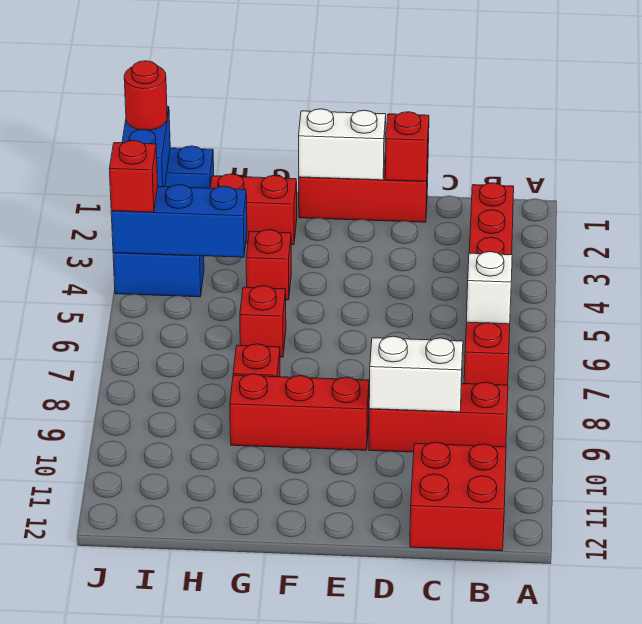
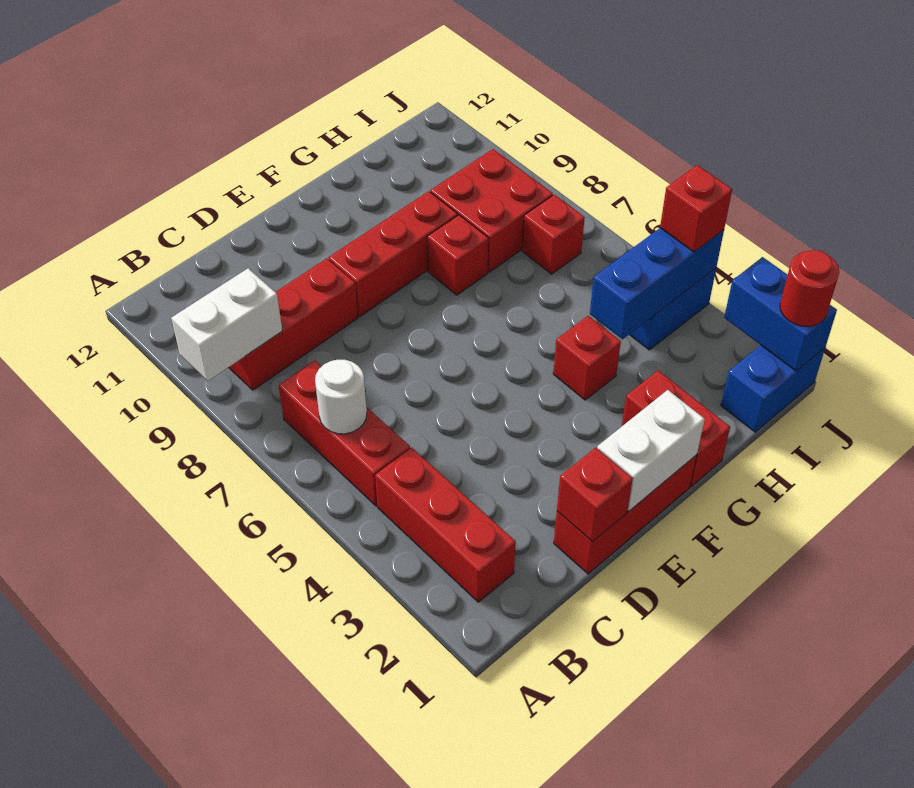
white brick B6 level 2 -> white round brick B6 level 2
red brick B11:C12 level 1 -> red brick H8:I9 level 1
white brick C9:D9 level 2 -> white brick A9:B9 level 2
red brick G2:H2 level 1 -> red brick G1:G2 level 1
red brick G6 level 1 -> red brick I7 level 1

